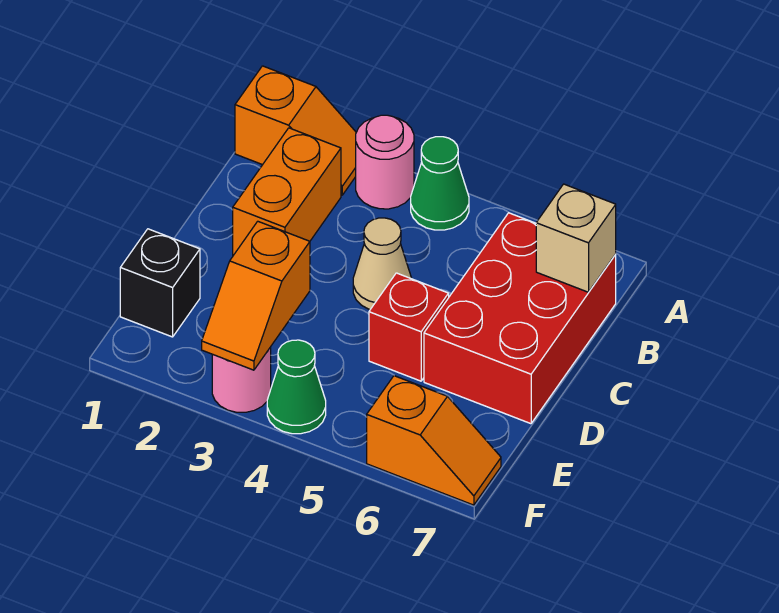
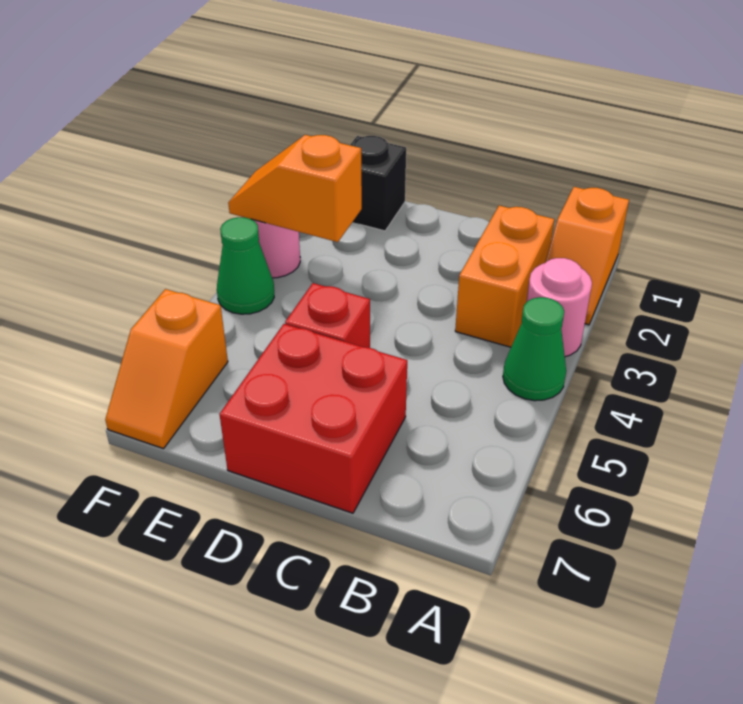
orange brick B2:C2 level 1 -> orange brick B2:B3 level 1
red brick B6:D7 level 1 -> red brick C6:D7 level 1
tan brick B7 level 2 -> none
tan cone C4 level 1 -> none

